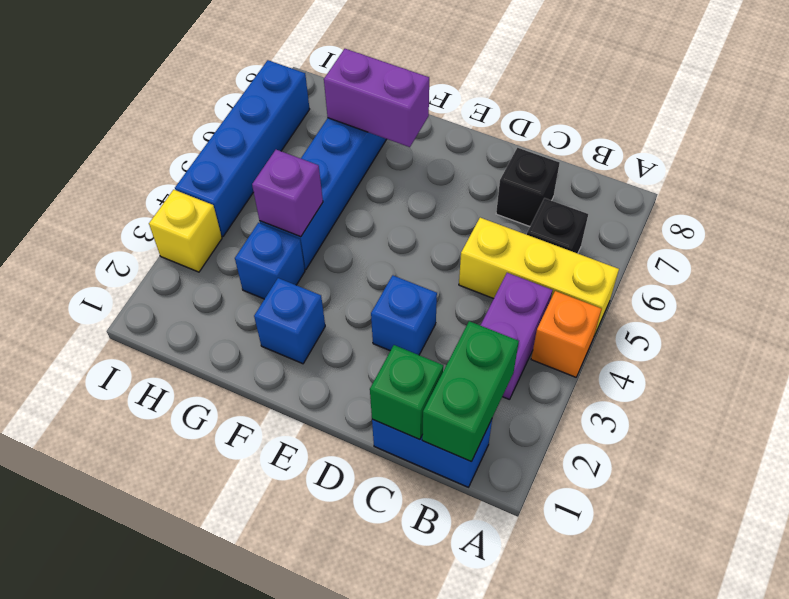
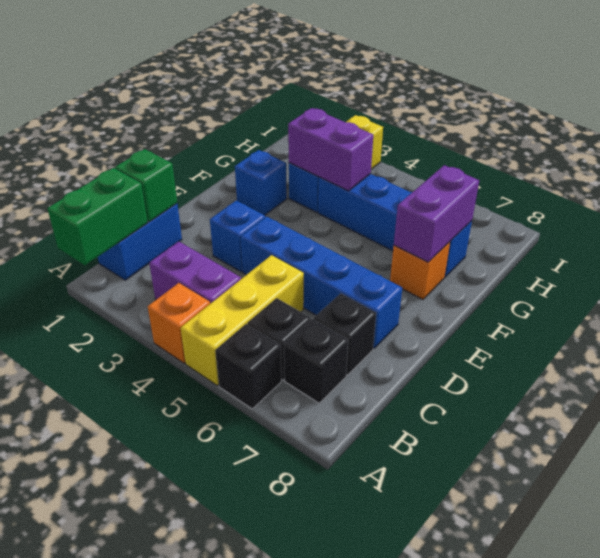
none -> black brick A6 level 1
green brick B1:B2 level 2 -> green brick A1:B1 level 2
none -> black brick B7 level 1
none -> orange brick F7 level 1
purple brick G4 level 2 -> purple brick G3:G4 level 2
blue brick I4:I7 level 1 -> blue brick D4:D7 level 1

